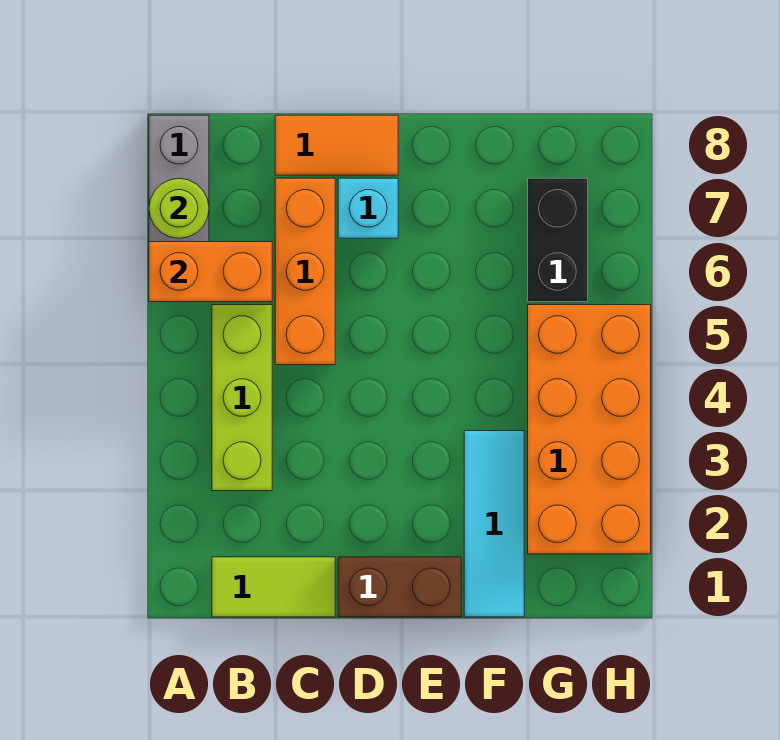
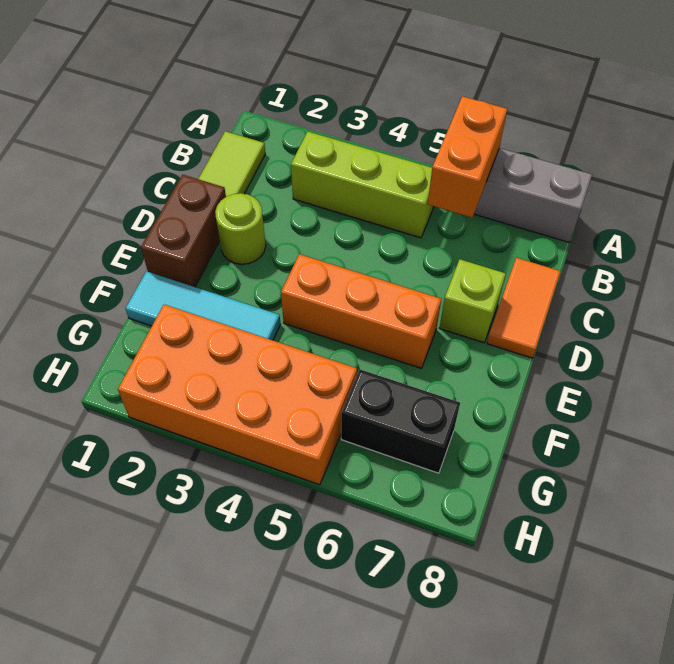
lime round brick A7 level 2 -> lime round brick D2 level 1
orange brick C5:C7 level 1 -> orange brick E4:E6 level 1
cyan brick D7 level 1 -> lime brick D7 level 1

